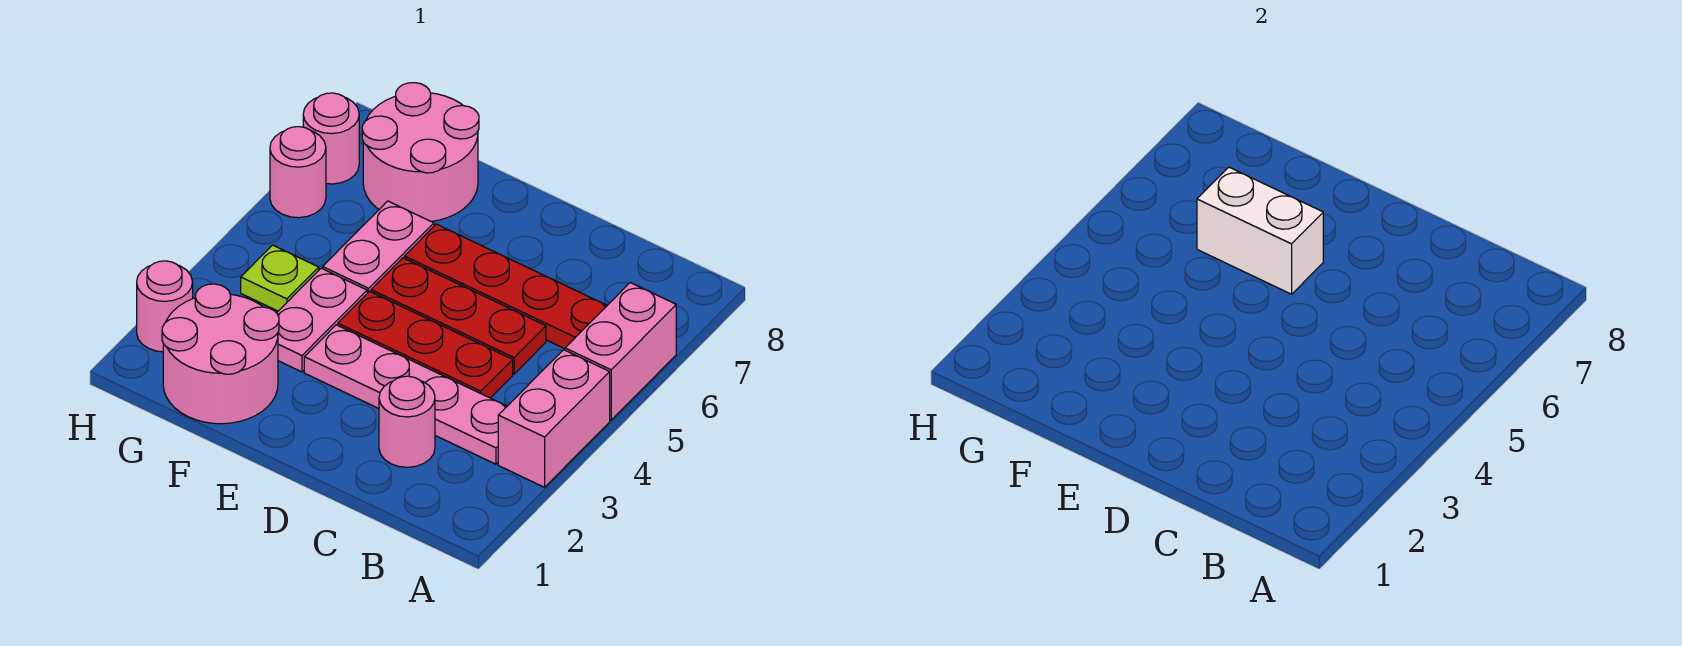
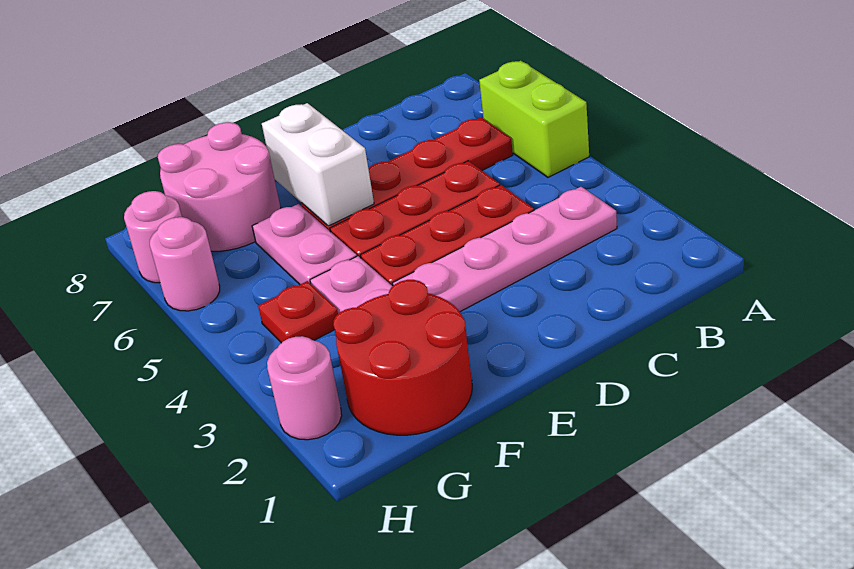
pink brick A3:A4 level 1 -> none
pink brick A5:A6 level 1 -> lime brick A5:A6 level 1
pink round brick C2 level 1 -> none
white brick E6:F6 level 2 -> white brick E6:E7 level 2
pink round brick F1:G2 level 1 -> red round brick F1:G2 level 1
lime plate G4 level 1 -> red plate G4 level 1

